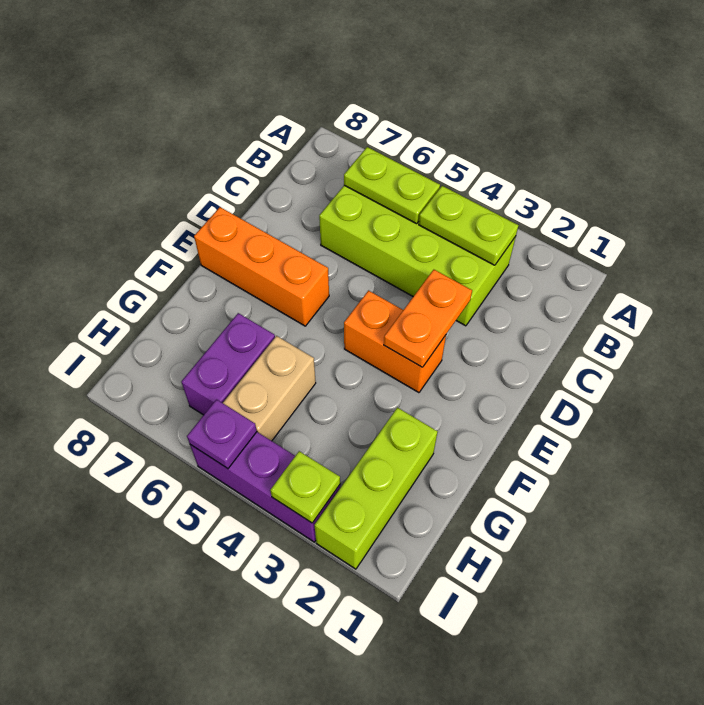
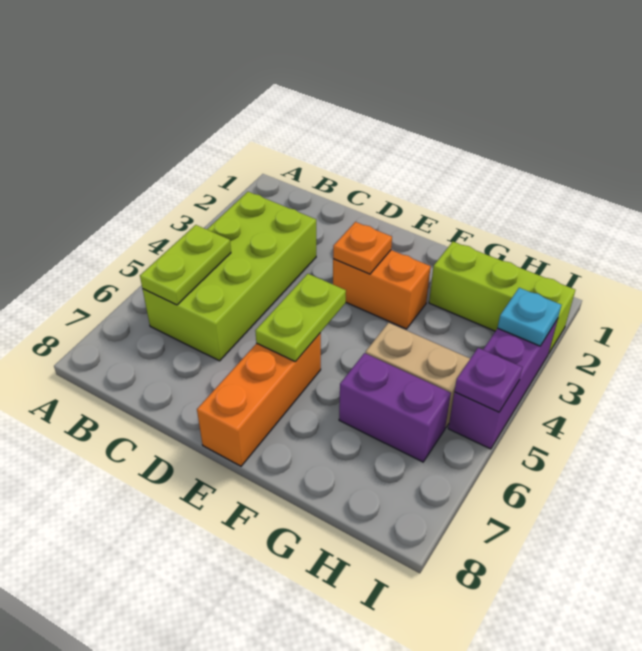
lime plate B3:B4 level 2 -> lime plate E5:E6 level 2
orange plate D3:E3 level 2 -> orange plate E3 level 2
orange brick E3:E4 level 1 -> orange brick E3:F3 level 1
lime plate I3 level 2 -> cyan plate I3 level 2

